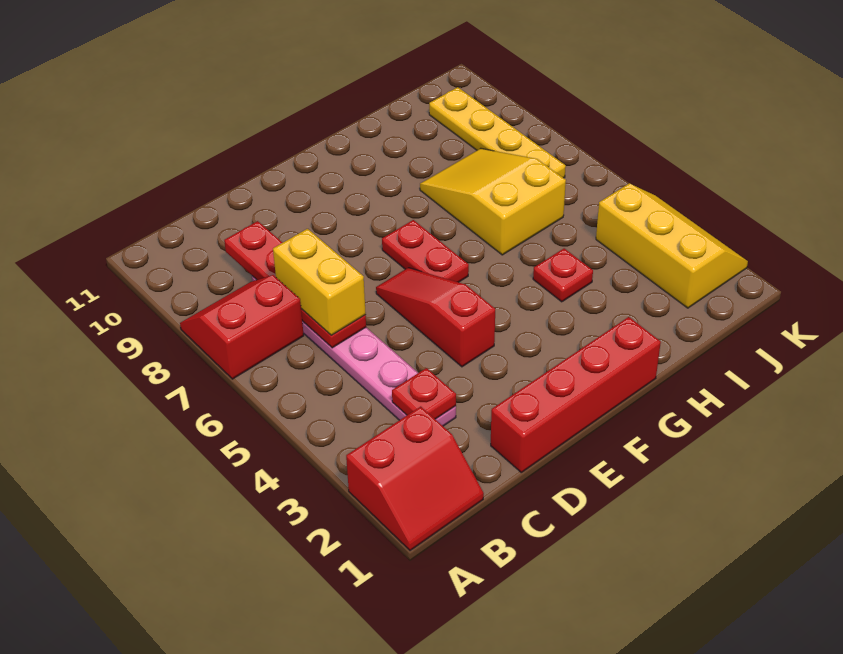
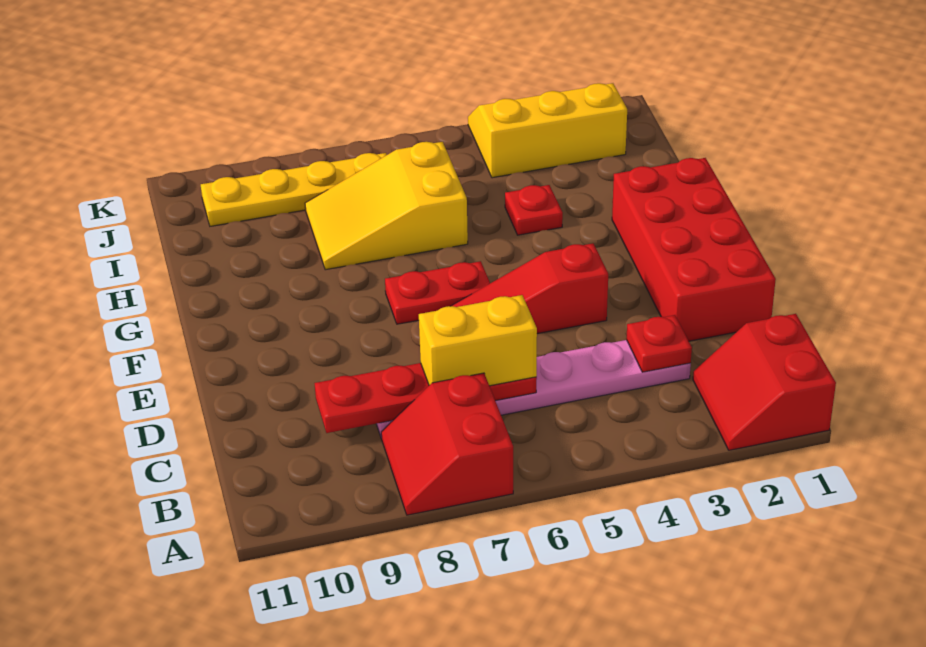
red slope A1:B2 level 1 top 2 -> red slope A1:B2 level 1 top 1
red brick D1:G1 level 1 -> red brick D1:G2 level 1

